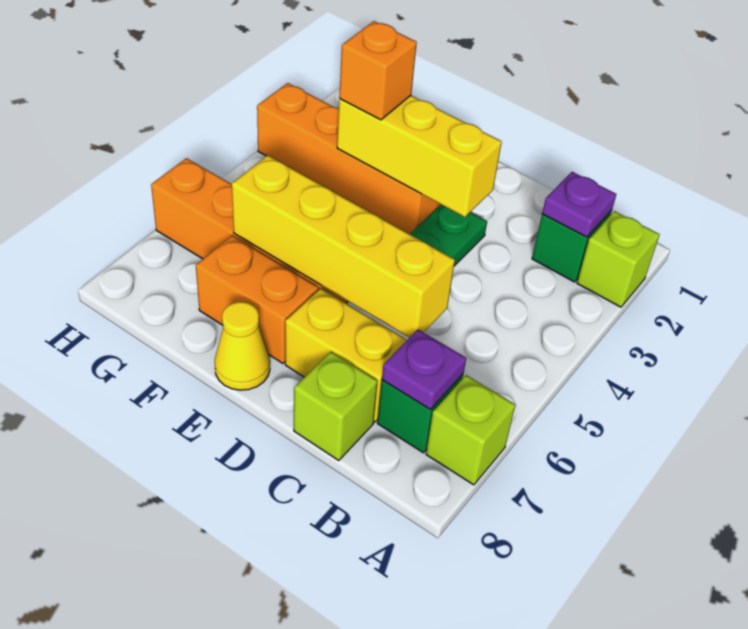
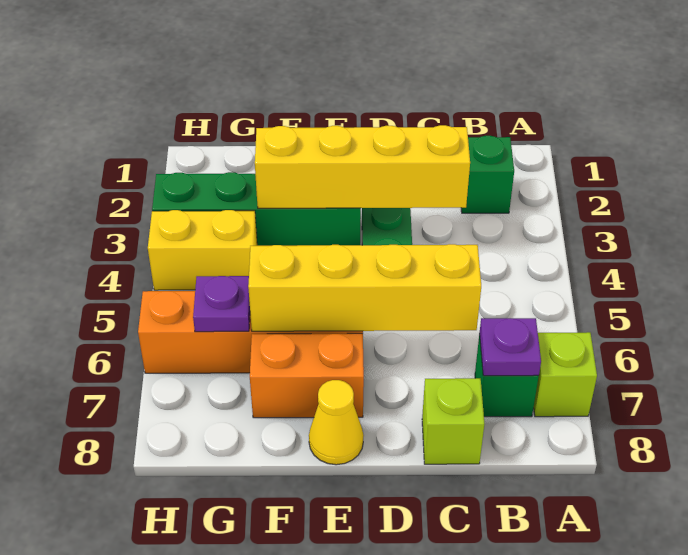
lime brick A2 level 1 -> none
purple plate B2 level 2 -> purple plate G6 level 2
yellow brick C7:D7 level 1 -> yellow brick G4:H4 level 1
yellow brick D3:F3 level 2 -> yellow brick C3:F3 level 2
orange brick E3:H3 level 1 -> green brick E3:H3 level 1
orange brick F3 level 3 -> none

